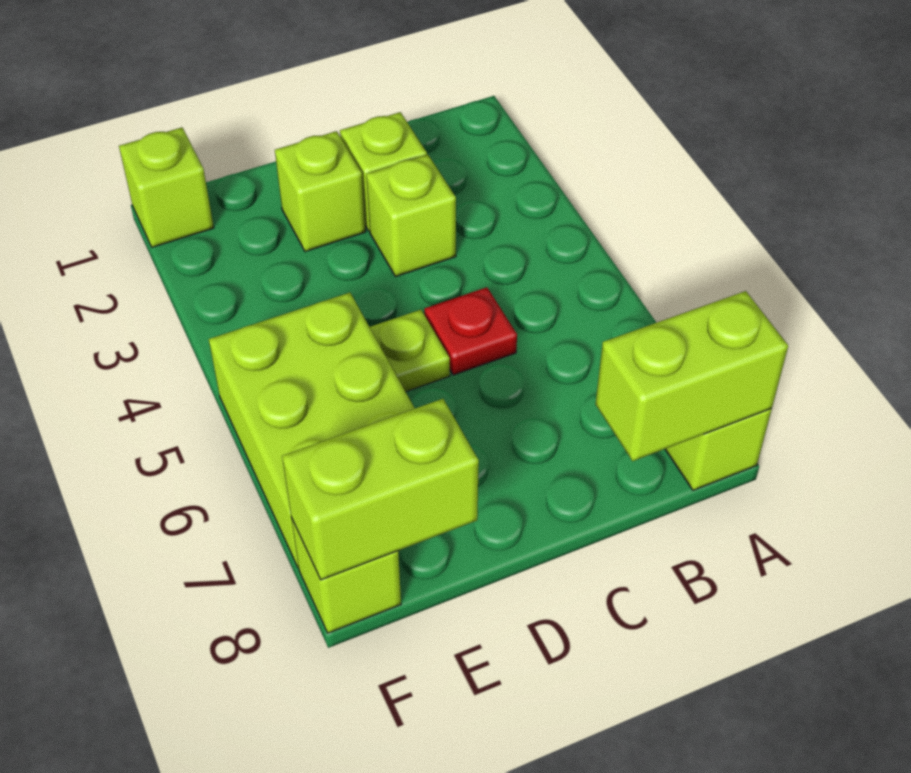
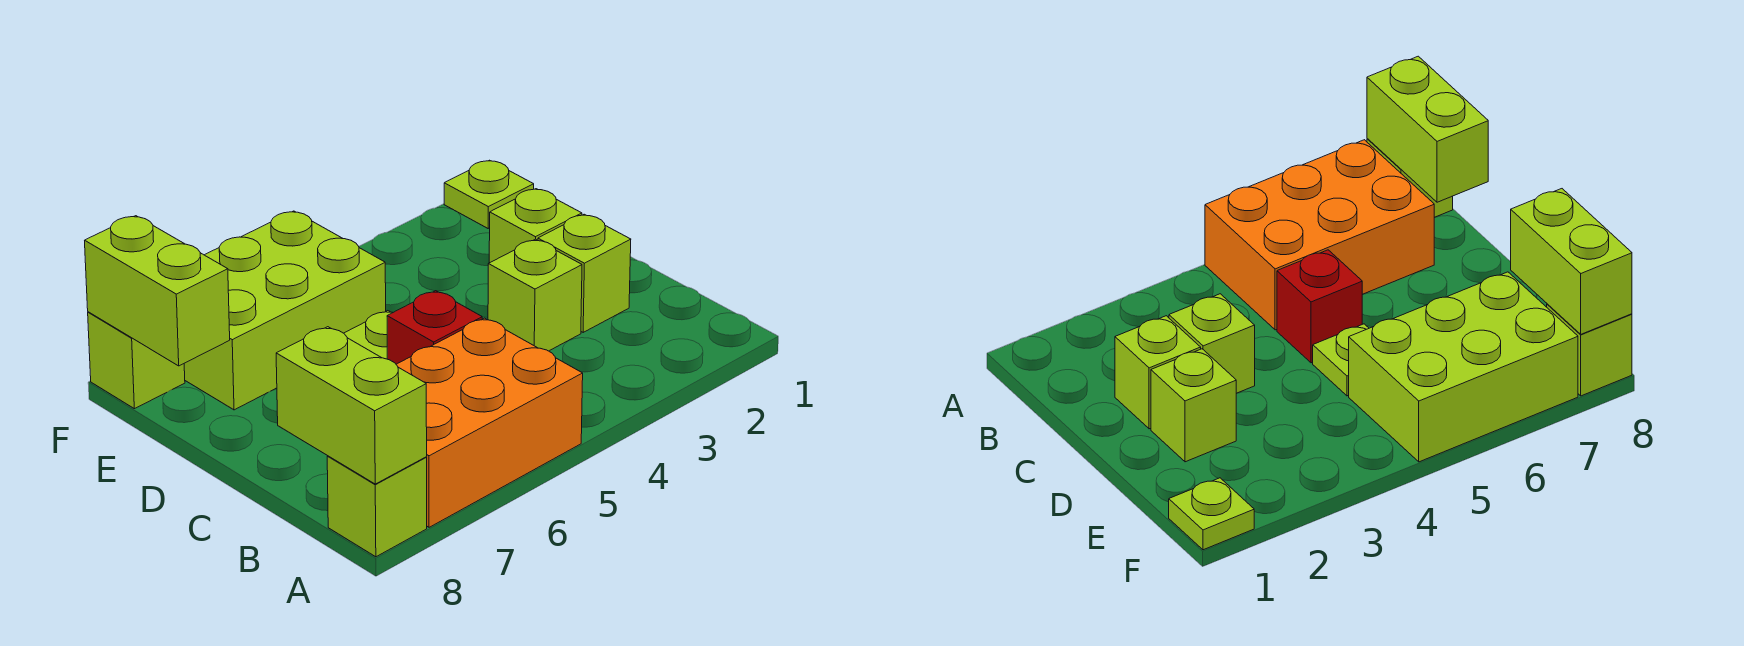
none -> orange brick A5:B7 level 1
red plate C5 level 1 -> red brick C5 level 1
lime brick F1 level 1 -> lime plate F1 level 1

